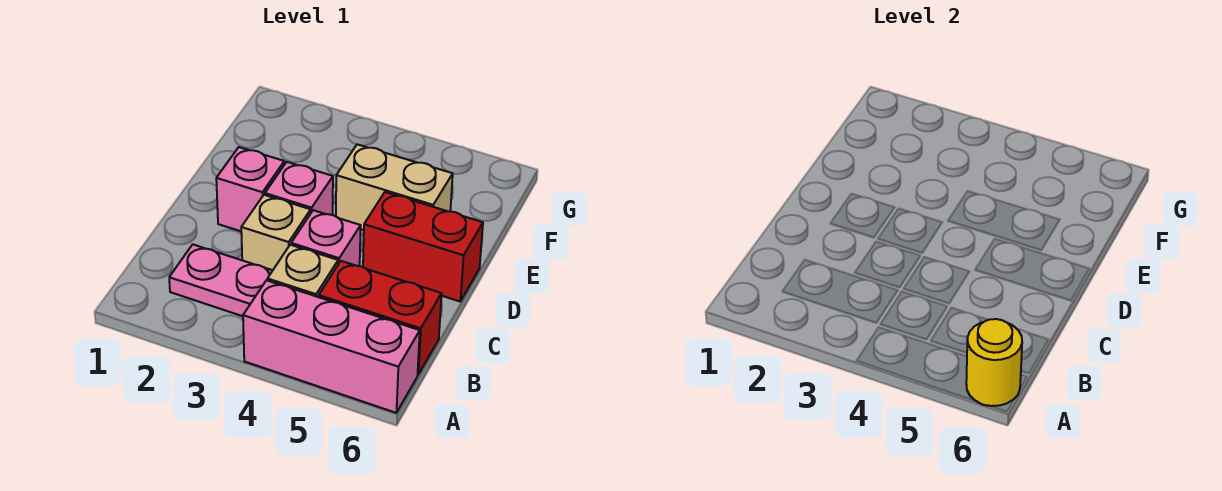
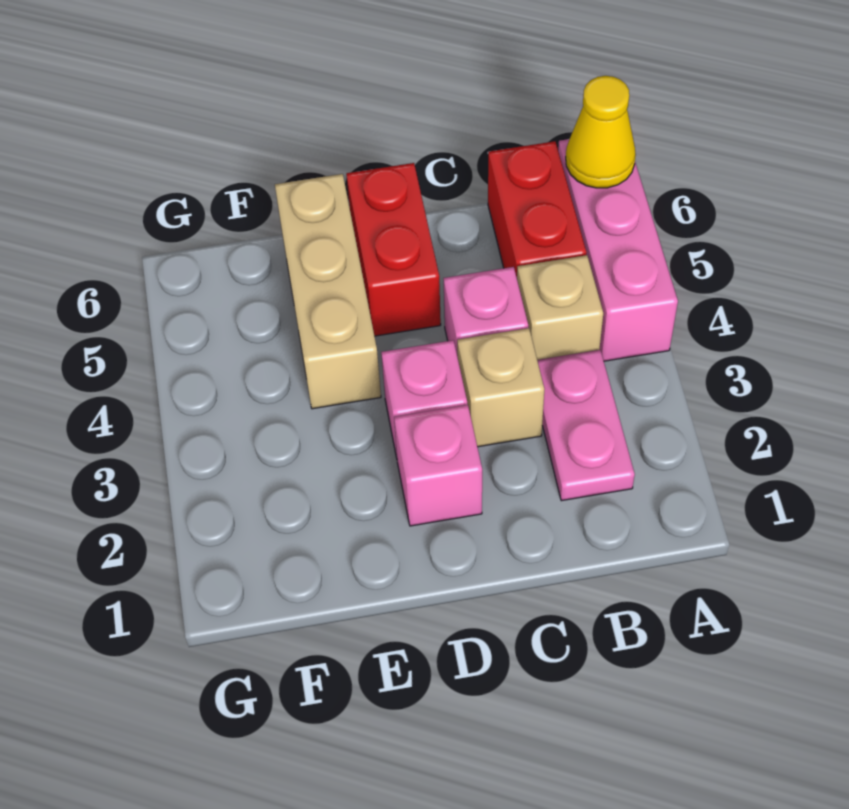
yellow round brick A6 level 2 -> yellow cone A6 level 2
tan brick E4:E5 level 1 -> tan brick E4:E6 level 1

